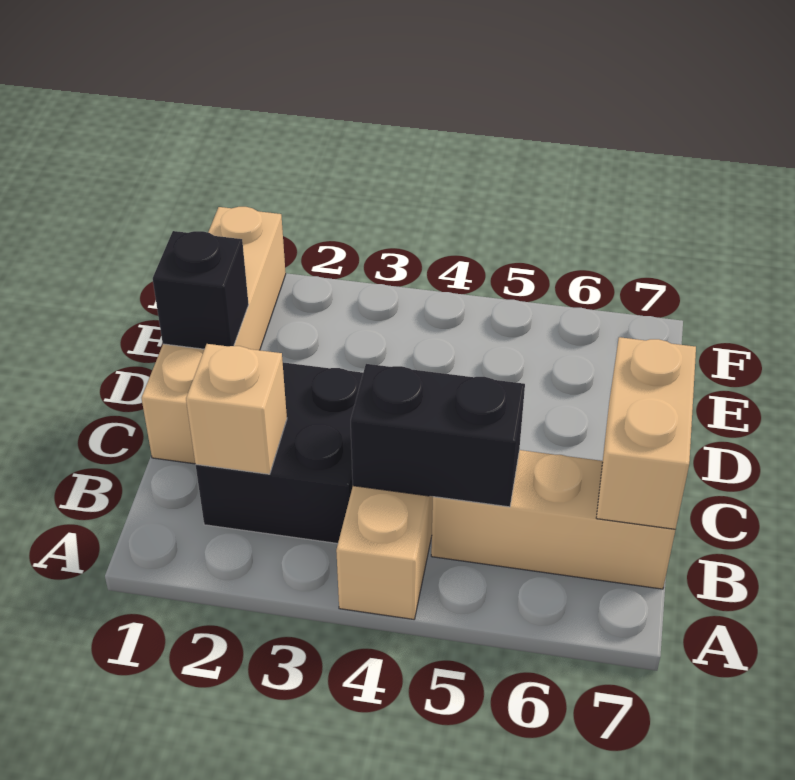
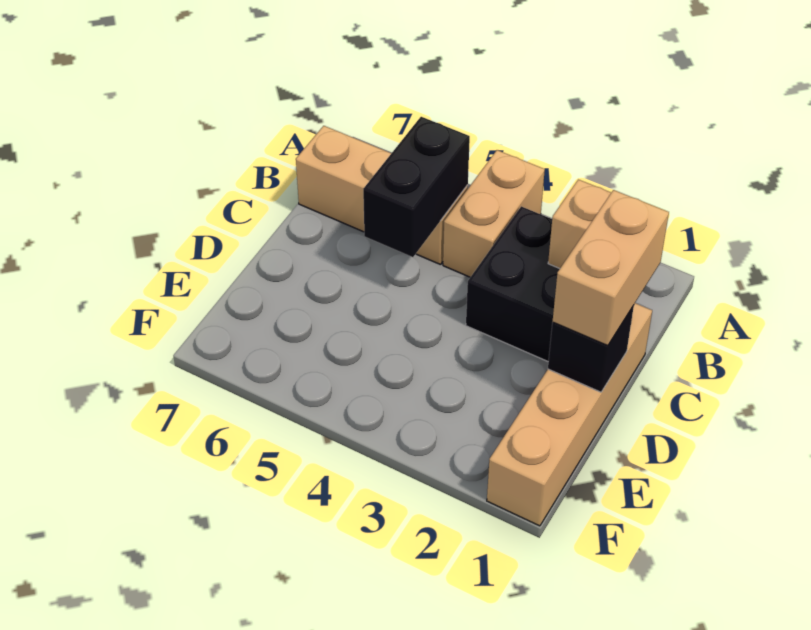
black brick B4:B5 level 2 -> black brick B5:C5 level 2
tan brick B7:C7 level 2 -> tan brick C1:D1 level 3

